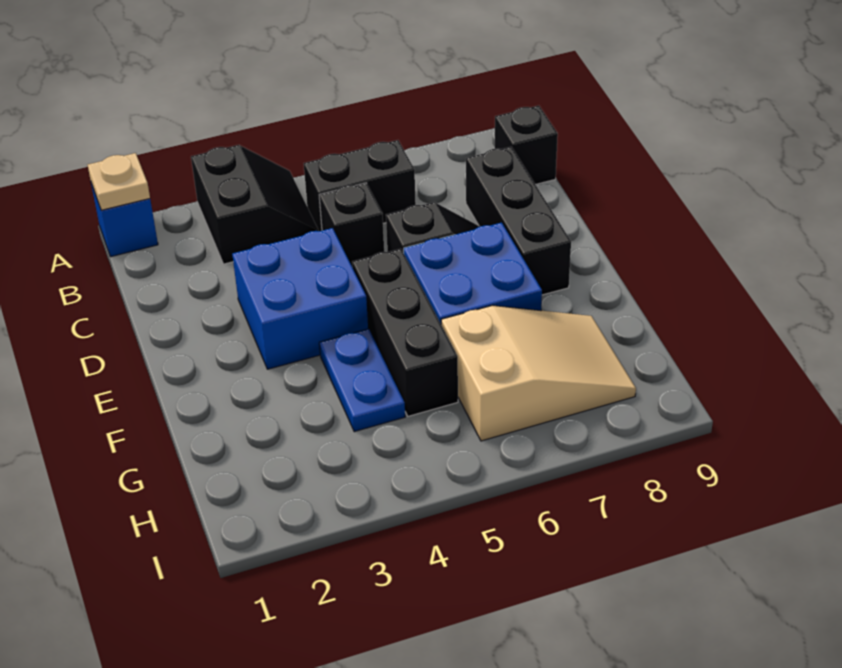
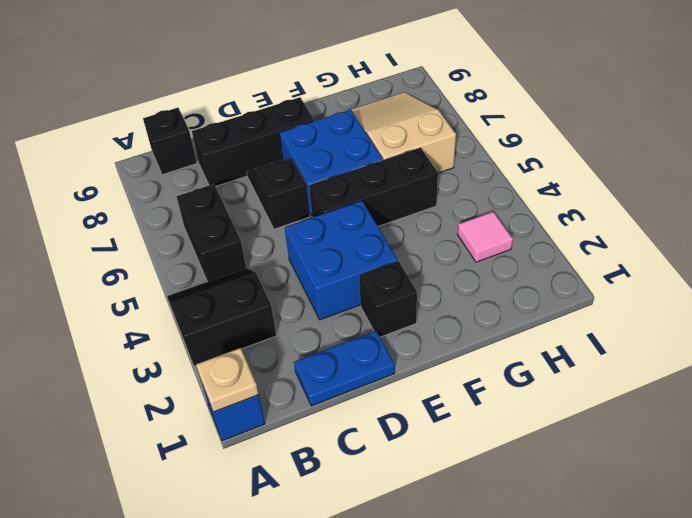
black brick C5 level 1 -> black brick E2 level 1
blue plate F4:G4 level 1 -> blue plate C1:D1 level 1
none -> pink tile H3 level 1

